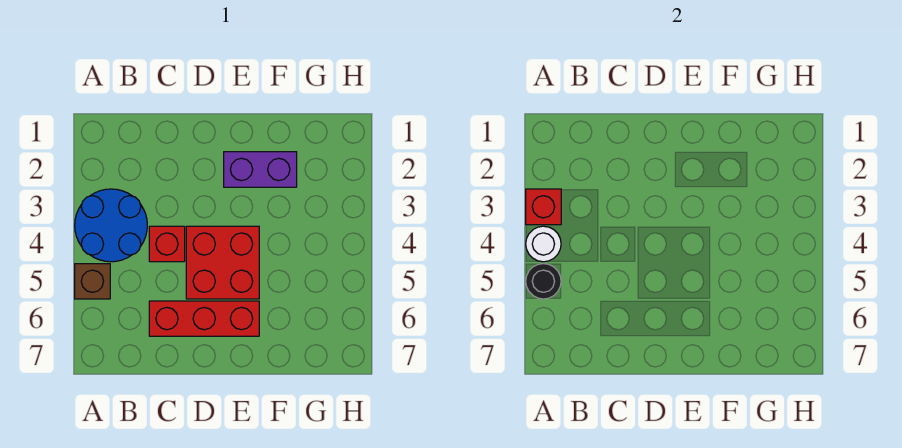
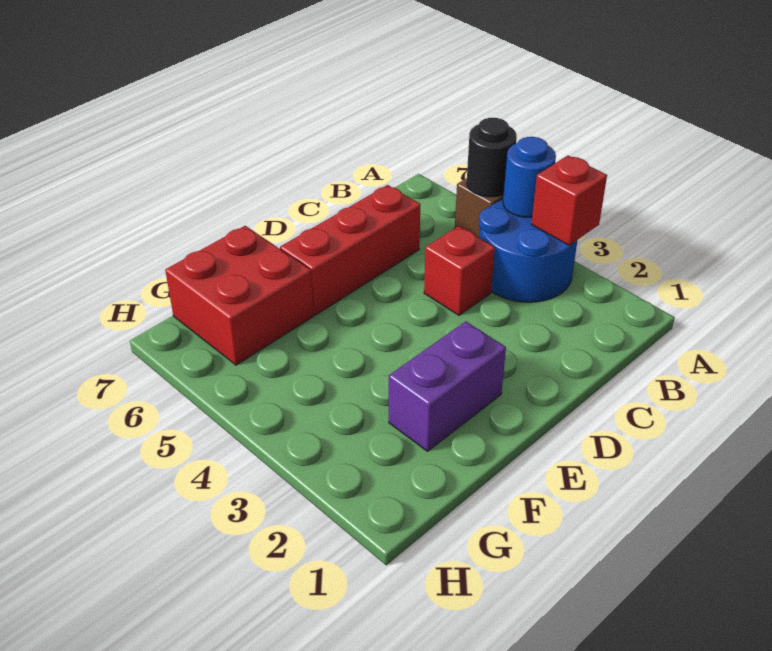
white round brick A4 level 2 -> blue round brick A4 level 2
red brick D4:E5 level 1 -> red brick F6:G7 level 1

